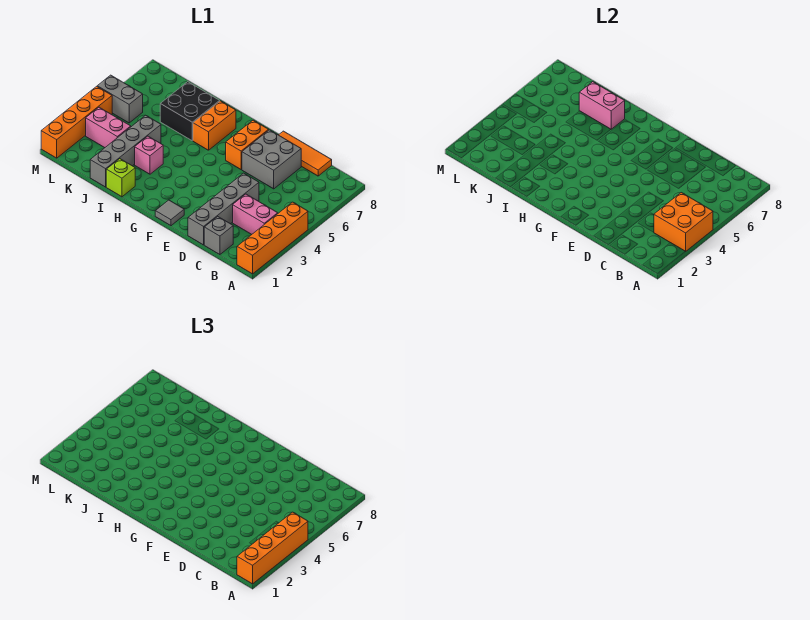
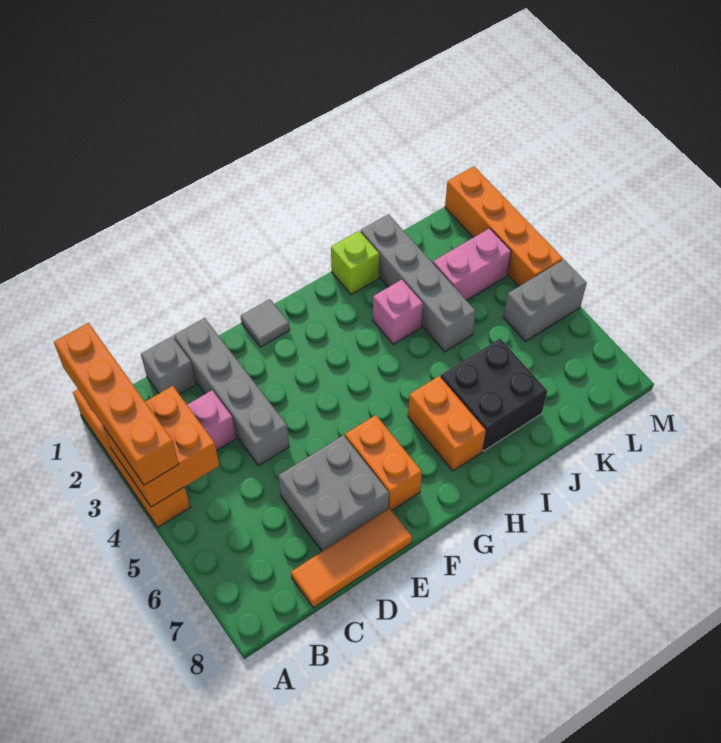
pink brick I7:J7 level 2 -> none

